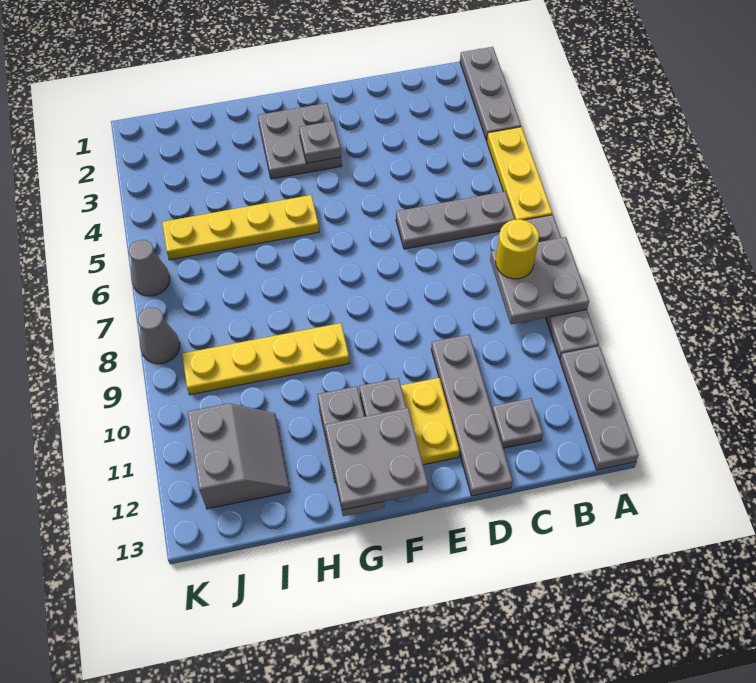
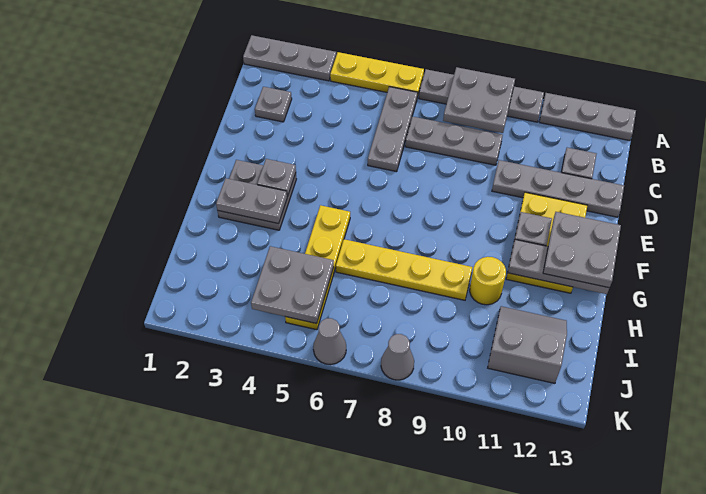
yellow round brick B8 level 3 -> yellow round brick H10 level 1
none -> grey plate C2 level 1
none -> grey plate C7:C9 level 1
none -> grey plate G2:G3 level 2
yellow plate G9:J9 level 1 -> yellow plate H6:H9 level 1
none -> grey plate I4:J5 level 2

